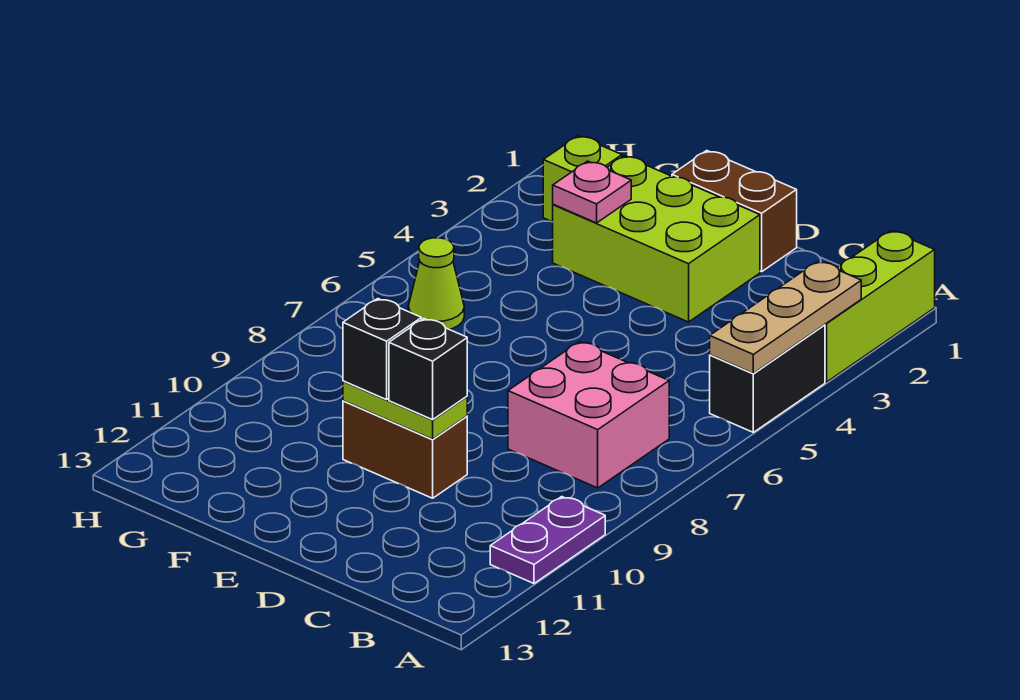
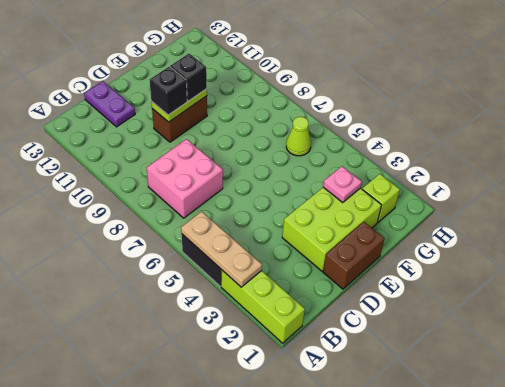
purple plate A10:A11 level 1 -> purple plate C12:C13 level 1

